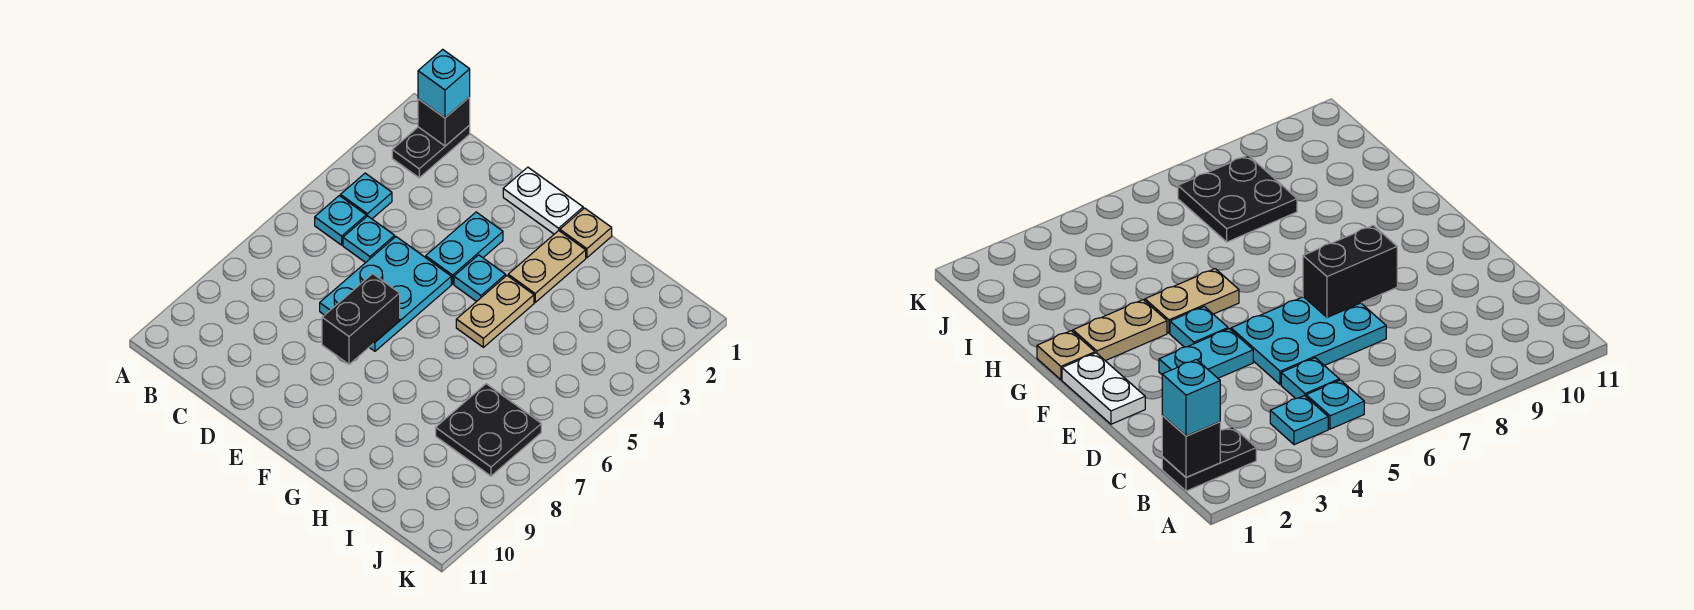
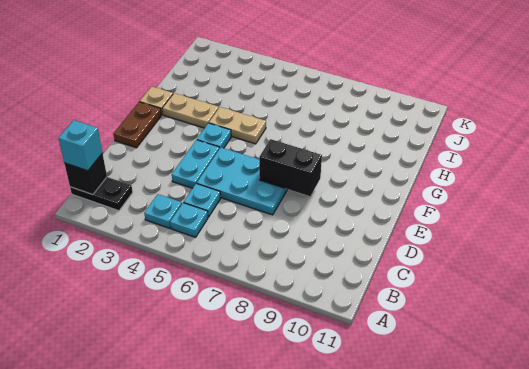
white plate E1:F1 level 1 -> brown plate E1:F1 level 1
cyan plate E3:E4 level 1 -> cyan plate D4:E4 level 1
black plate I7:J8 level 1 -> none

